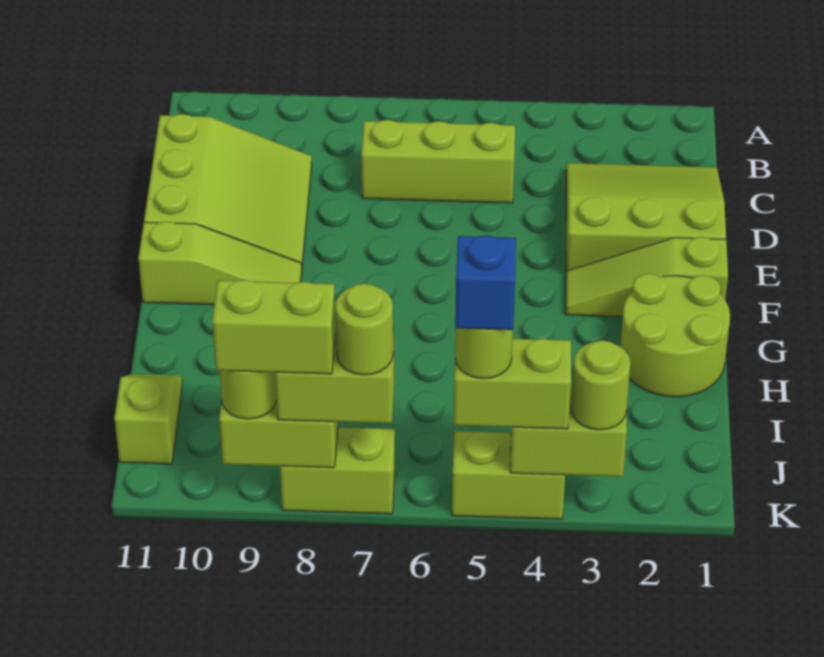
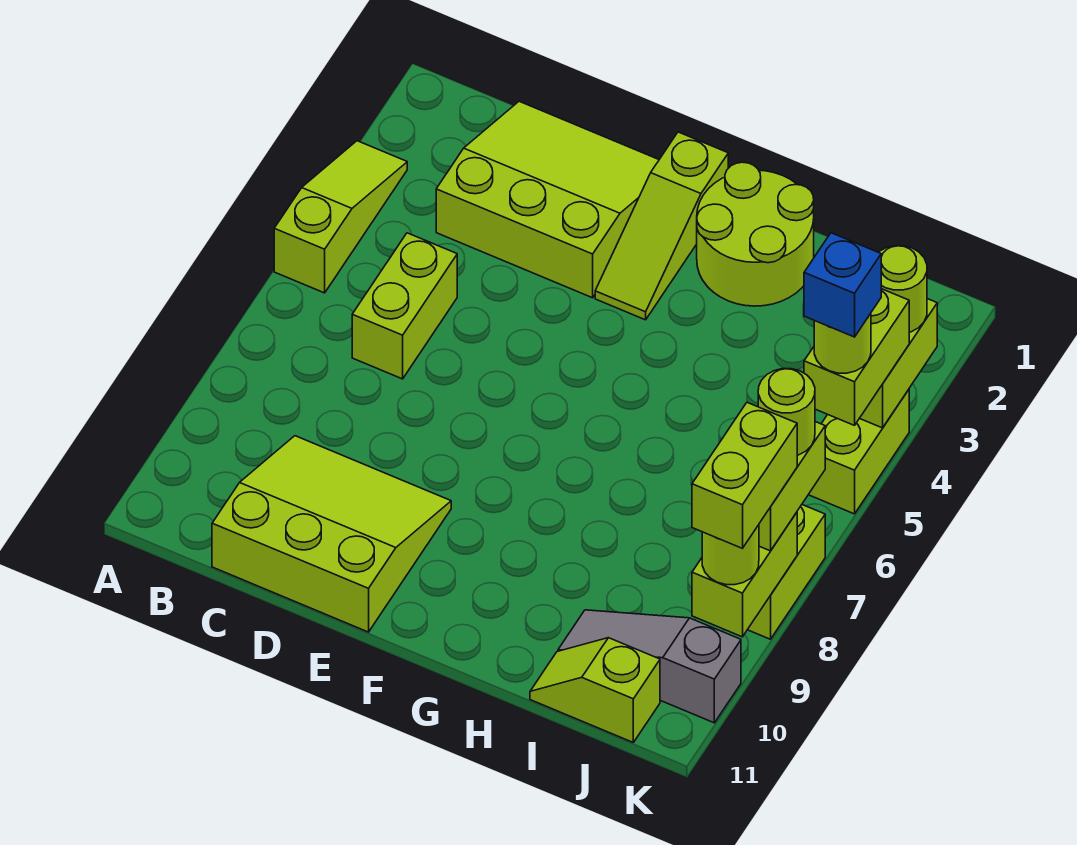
lime slope C1:E3 level 1 top E -> lime slope C1:E3 level 1 top 3
lime brick C5:C7 level 1 -> lime brick C5:C6 level 1
lime slope F9:F11 level 1 top 11 -> lime slope A3:A5 level 1 top 5
none -> grey slope I10:K10 level 1 top K

